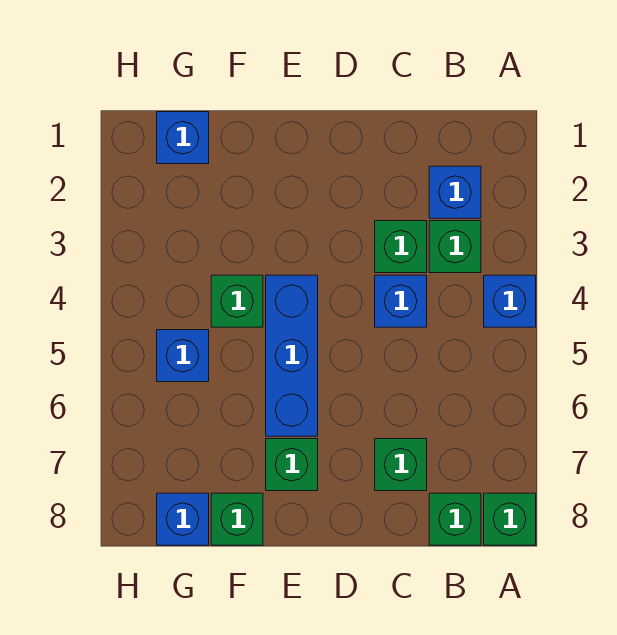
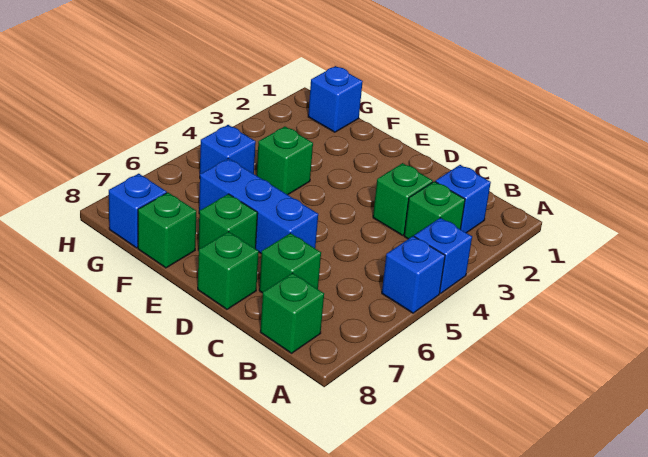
green brick A8 level 1 -> green brick D8 level 1
blue brick C4 level 1 -> blue brick A5 level 1
blue brick E4:E6 level 1 -> blue brick D6:F6 level 1

